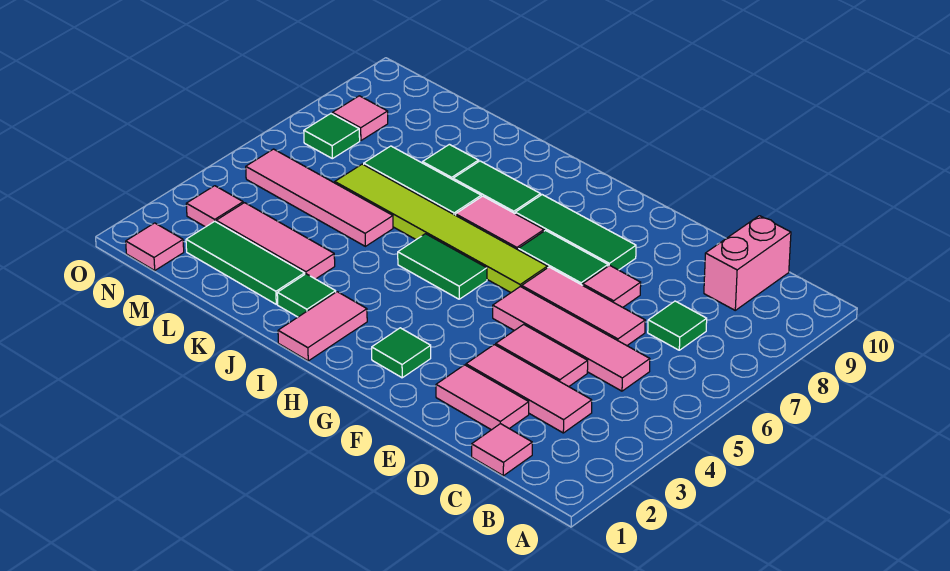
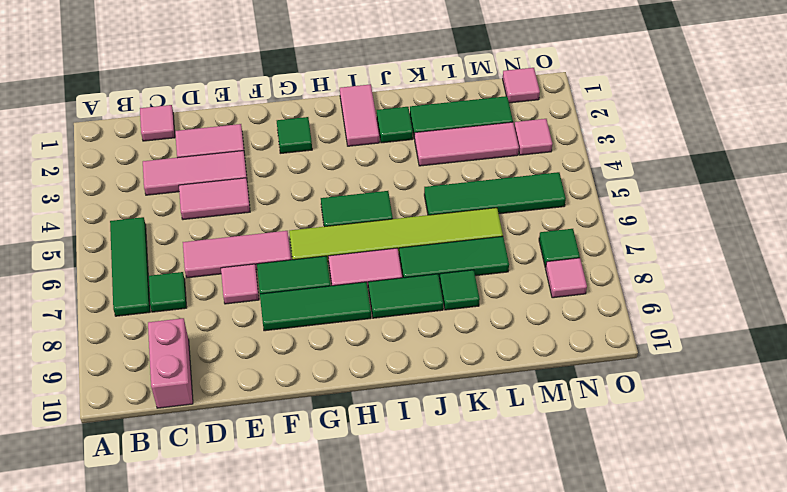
none -> green tile B5:B7 level 1
pink tile C5:F5 level 1 -> none
pink tile K5:N5 level 1 -> green tile K5:N5 level 1

